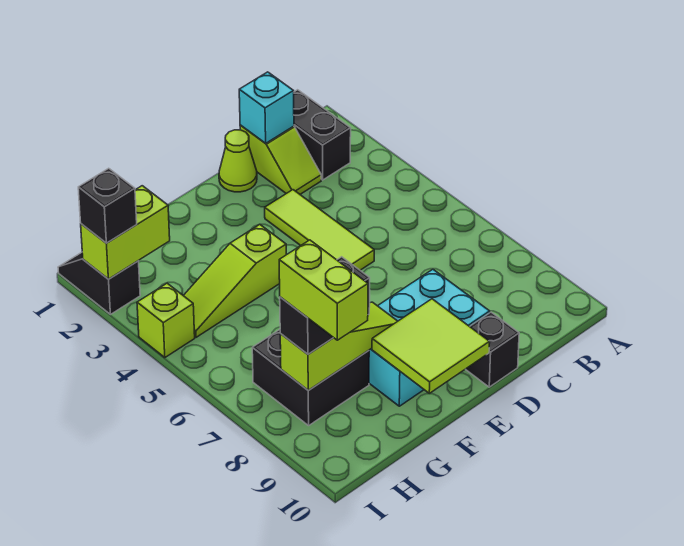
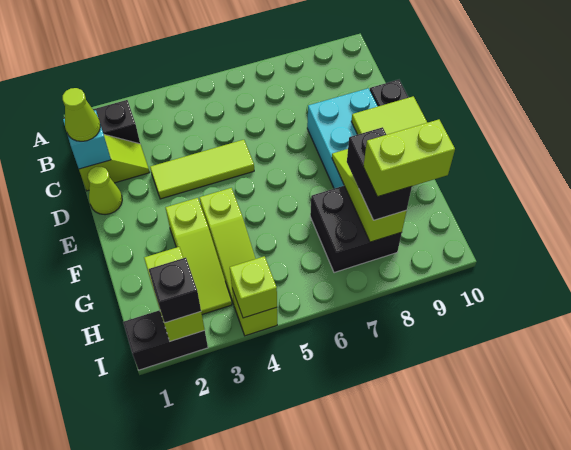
none -> lime cone C1 level 3
none -> lime slope F3:H3 level 1 top F
black slope I1:I2 level 1 top 2 -> black brick I1:I2 level 1
none -> lime brick I4 level 2

